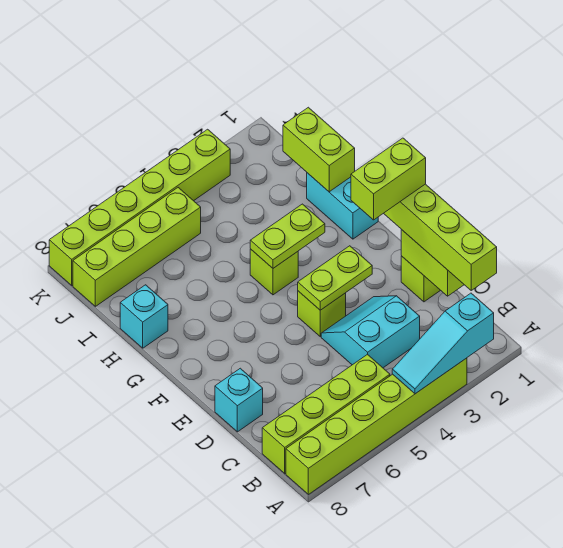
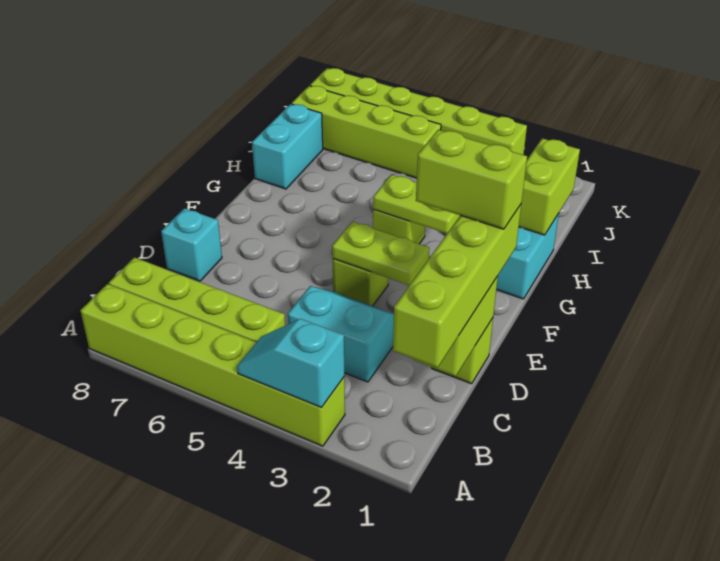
cyan slope A2:A4 level 2 top 2 -> cyan slope A3:A4 level 2 top 3
cyan brick H8 level 1 -> cyan brick H8:I8 level 1

